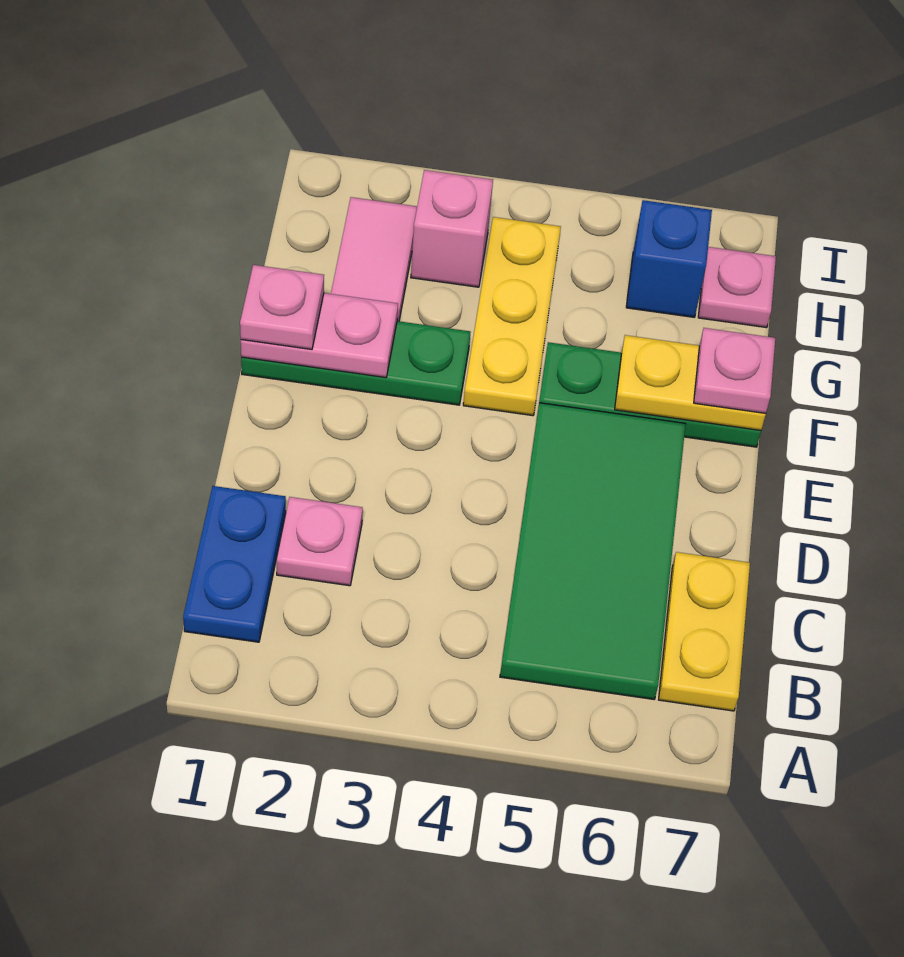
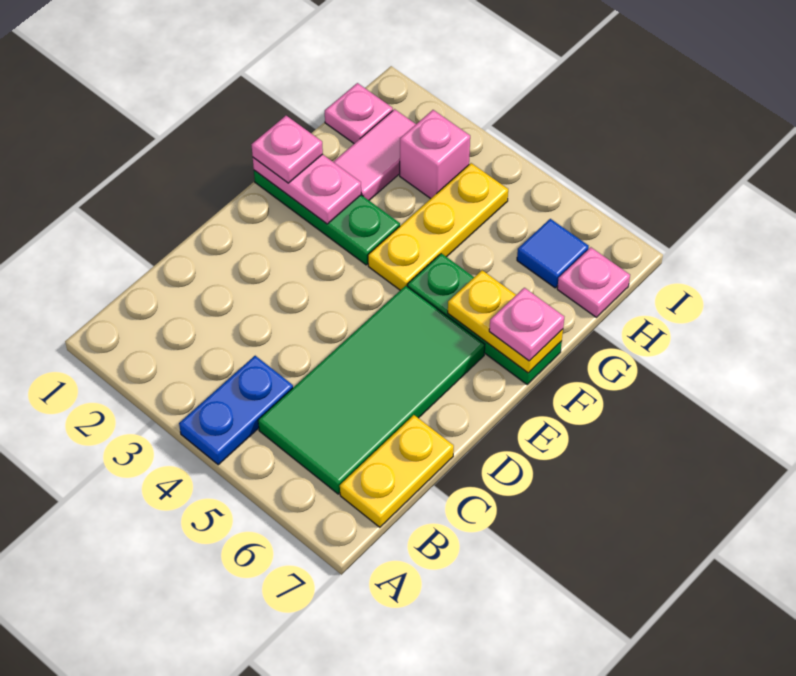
blue plate B1:C1 level 1 -> blue plate A4:B4 level 1
pink plate C2 level 1 -> pink plate H1 level 1
blue brick H6 level 1 -> blue tile H6 level 1

